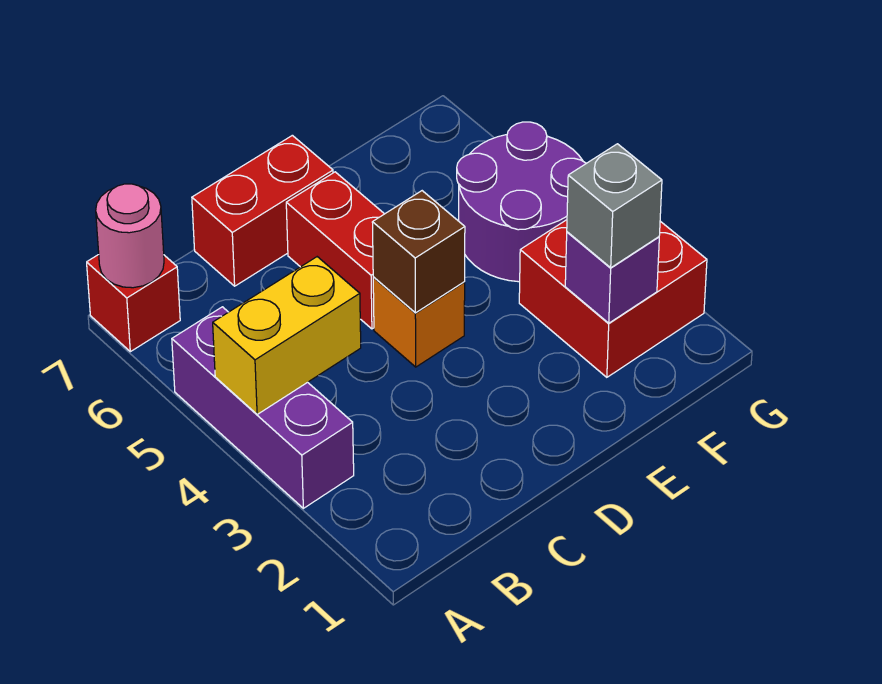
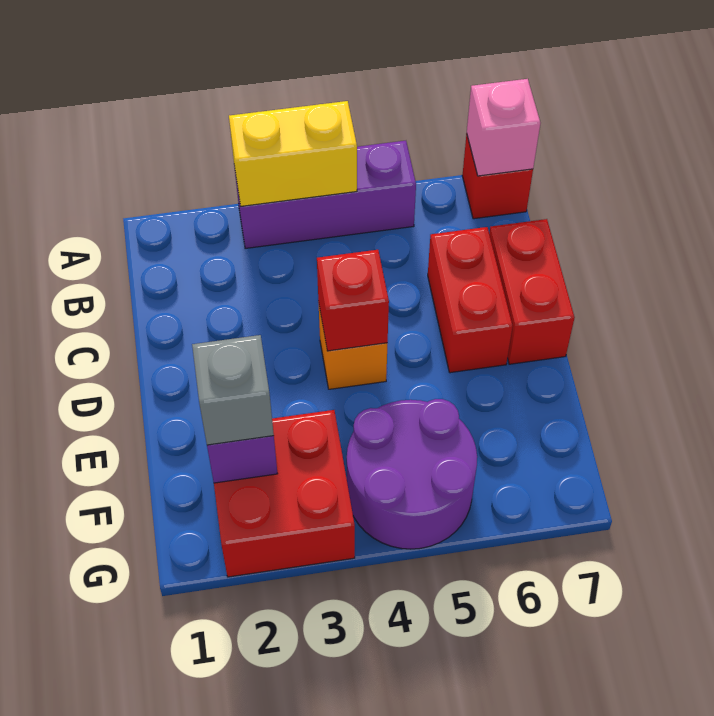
yellow brick A4:B4 level 2 -> yellow brick A3:A4 level 2
pink round brick A7 level 2 -> pink brick A7 level 2
brown brick D4 level 2 -> red brick D4 level 2
red brick D5:D6 level 1 -> red brick C6:D6 level 1

